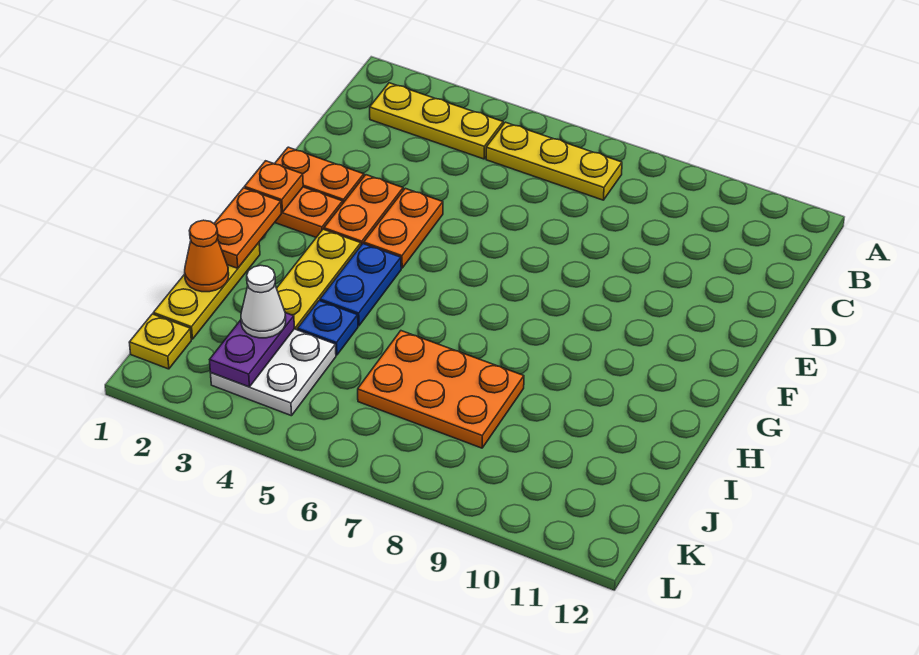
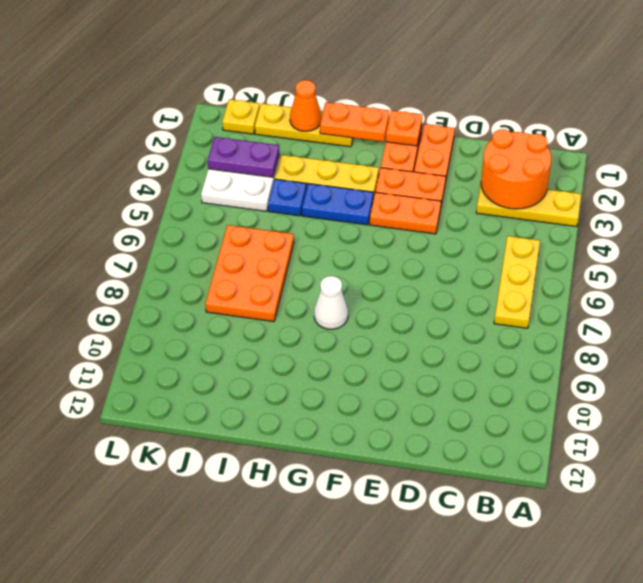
yellow plate B2:B4 level 1 -> yellow plate A3:C3 level 1
none -> orange round brick B2:C3 level 2
white cone J3 level 3 -> white cone G8 level 1

